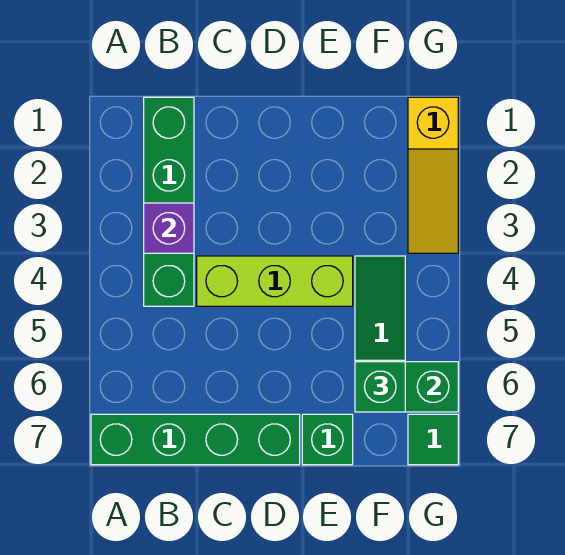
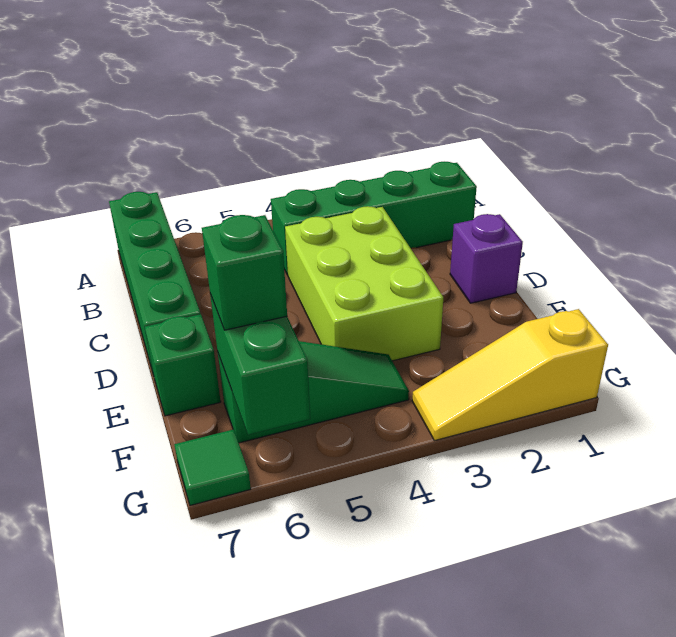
purple brick B3 level 2 -> purple brick D1 level 1
lime brick C4:E4 level 1 -> lime brick C3:E4 level 1

